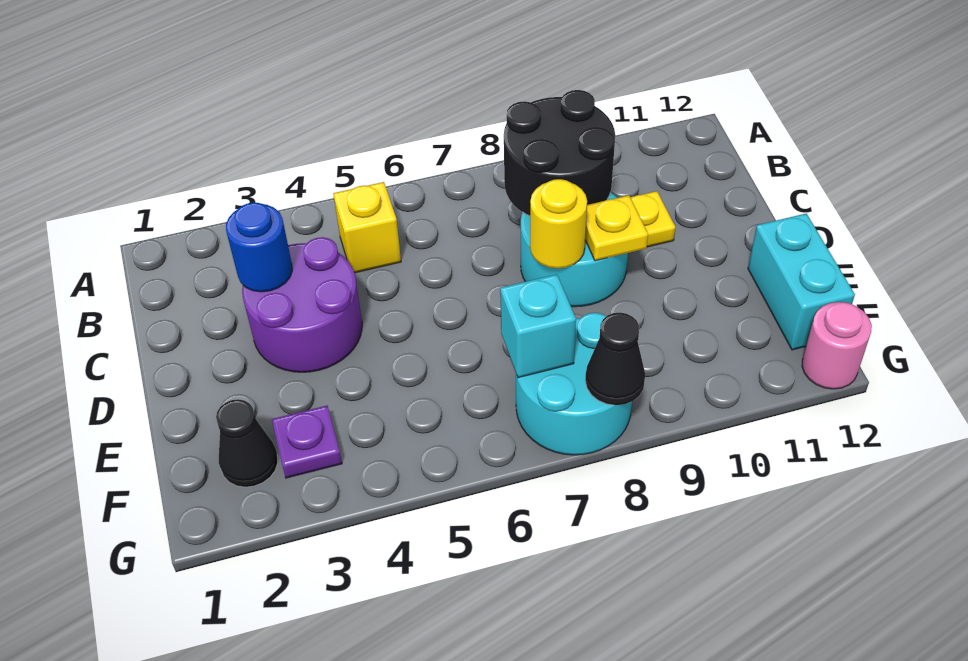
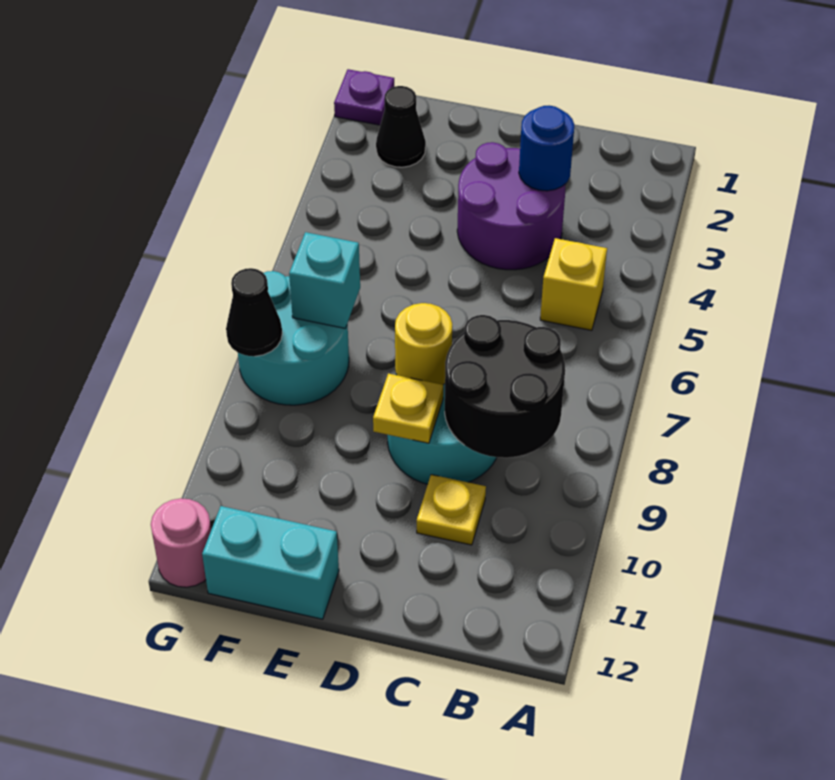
purple plate F3 level 1 -> purple plate G1 level 1

